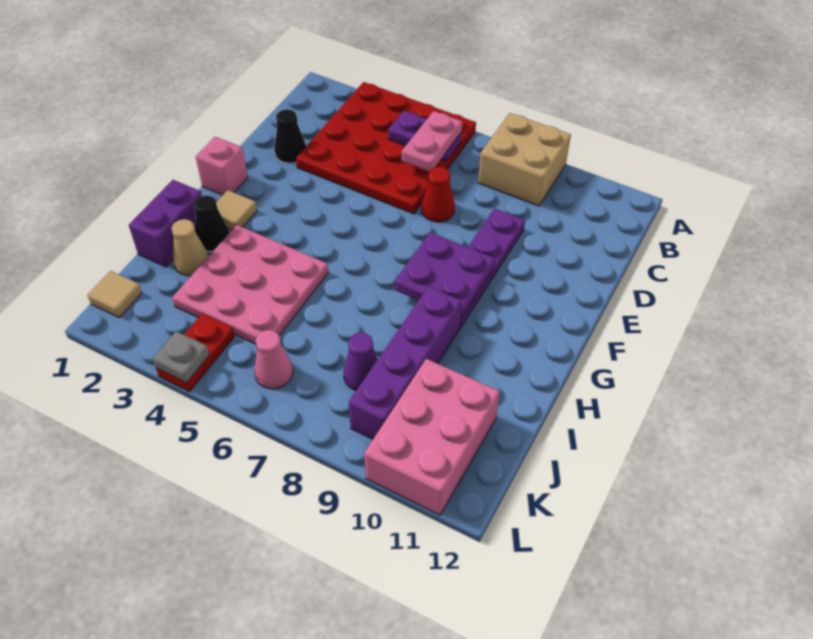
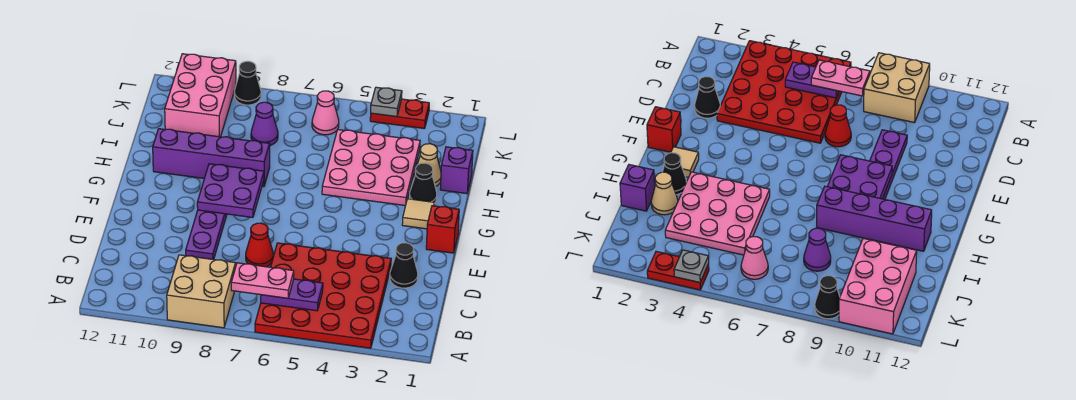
pink plate B6:C6 level 3 -> pink plate B6:B7 level 3
pink brick F1 level 1 -> red brick F1 level 1
purple brick H1:I1 level 1 -> purple brick I1 level 1
purple brick H9:K9 level 1 -> purple brick H8:H11 level 1
tan tile K1 level 1 -> none
red plate K4:L4 level 1 -> red plate L3:L4 level 1
none -> black cone L9 level 1

